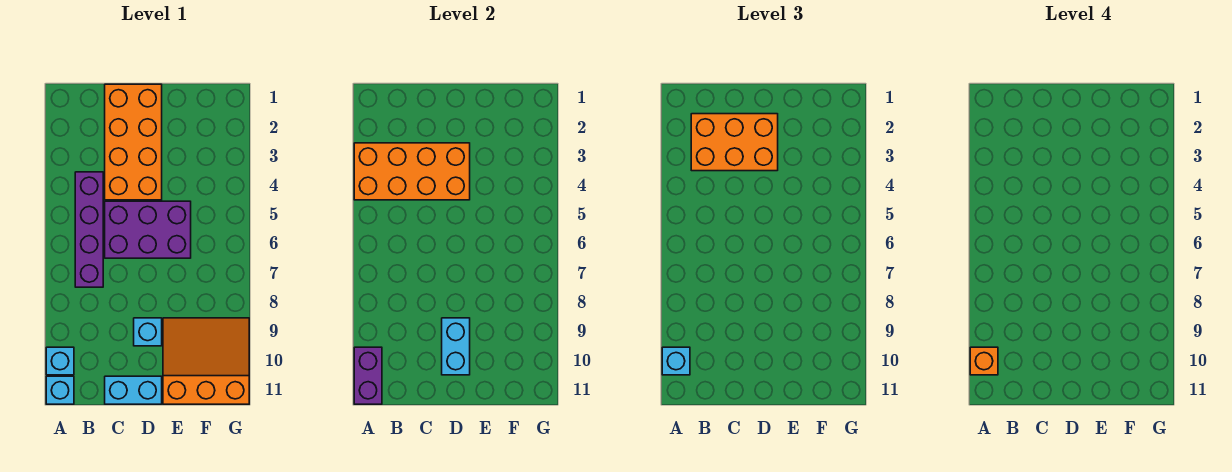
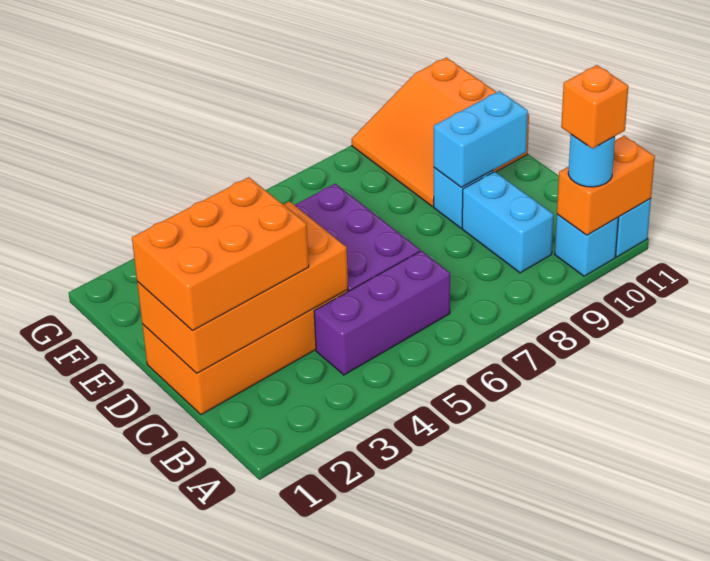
orange brick A3:D4 level 2 -> orange brick C1:D4 level 2
purple brick A10:A11 level 2 -> orange brick A10:A11 level 2
cyan brick A10 level 3 -> cyan round brick A10 level 3
orange brick B2:D3 level 3 -> orange brick C1:D3 level 3
purple brick B4:B7 level 1 -> purple brick B4:B6 level 1
cyan brick C11:D11 level 1 -> cyan brick B9:C9 level 1

